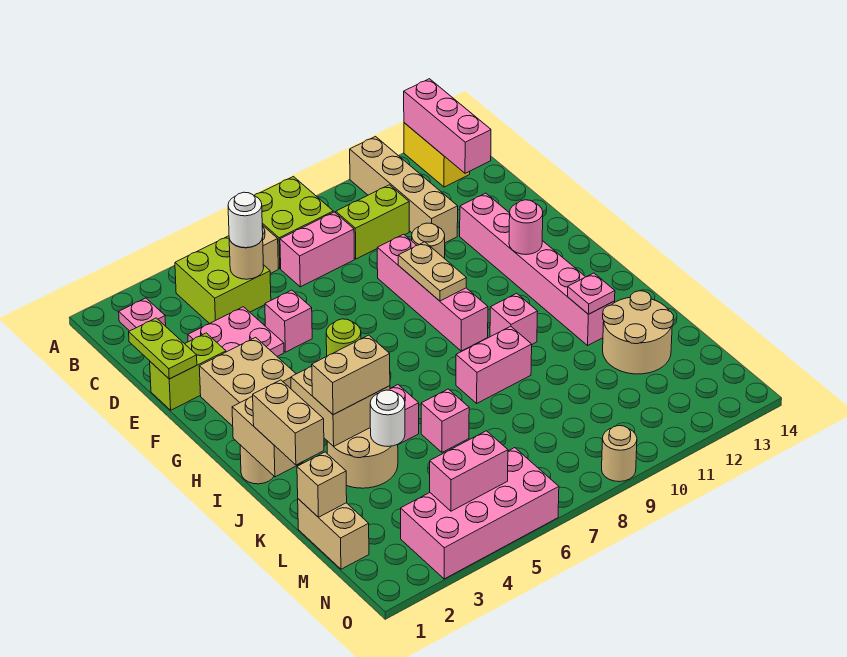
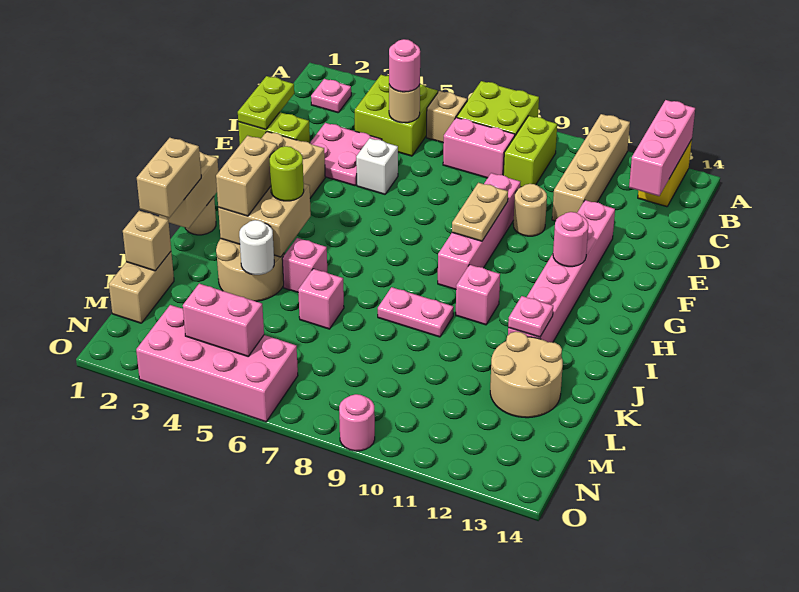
white round brick C5 level 3 -> pink round brick C5 level 3
lime brick C9:C10 level 1 -> lime brick B9:C9 level 1
pink brick E5 level 1 -> white brick E5 level 1
tan brick J3:J4 level 3 -> tan brick I3:J3 level 3
pink brick J8:J9 level 1 -> pink plate J8:J9 level 1
tan round brick O9 level 1 -> pink round brick O9 level 1

